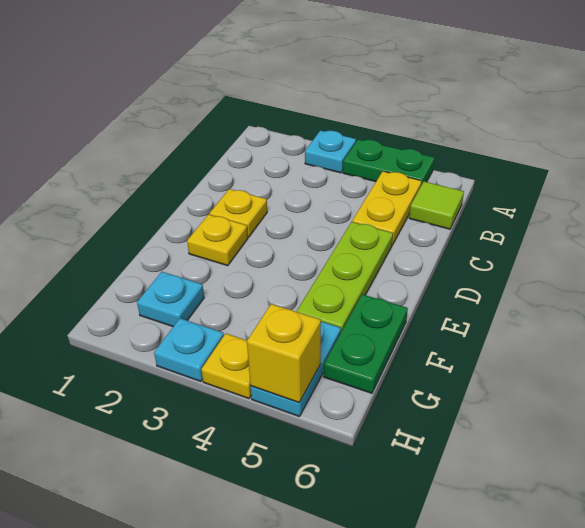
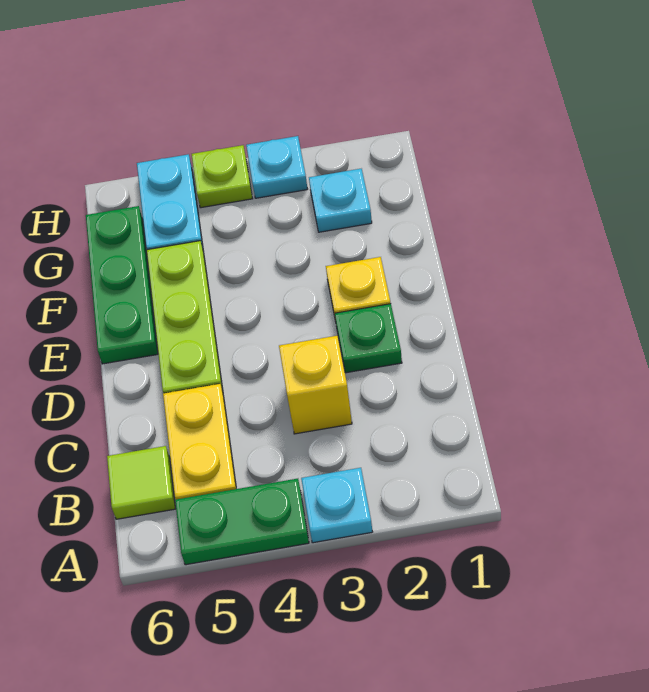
yellow plate D2 level 1 -> green plate D2 level 1
green plate F6:G6 level 1 -> green plate E6:G6 level 1
yellow plate H4 level 1 -> lime plate H4 level 1
yellow brick H5 level 2 -> yellow brick C3 level 1

